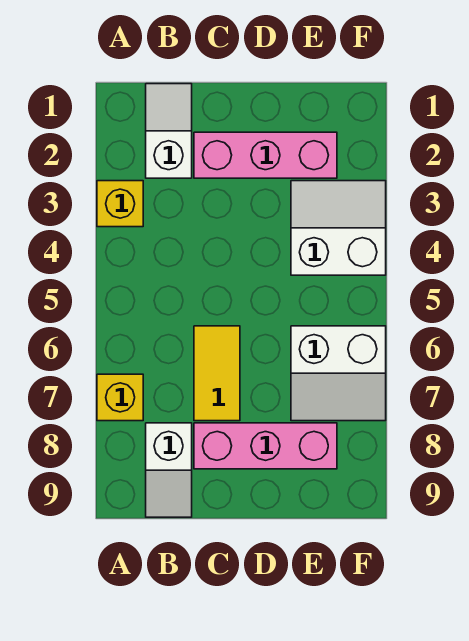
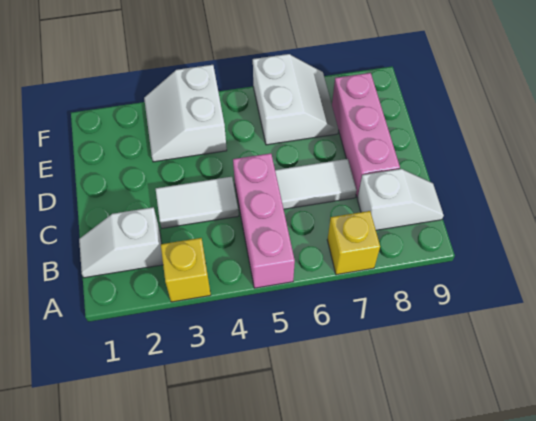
pink brick C2:E2 level 1 -> pink brick A5:C5 level 1
none -> white tile C3:C4 level 1
yellow tile C6:C7 level 1 -> white tile C6:C7 level 1

